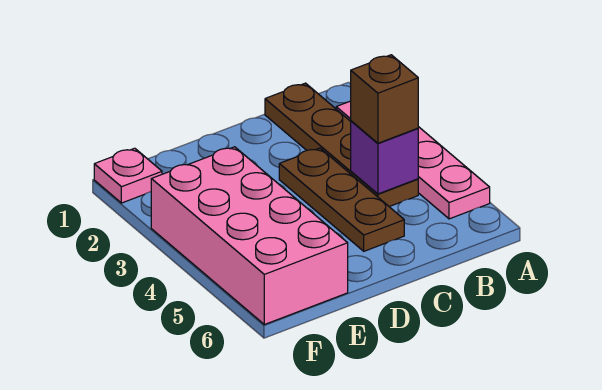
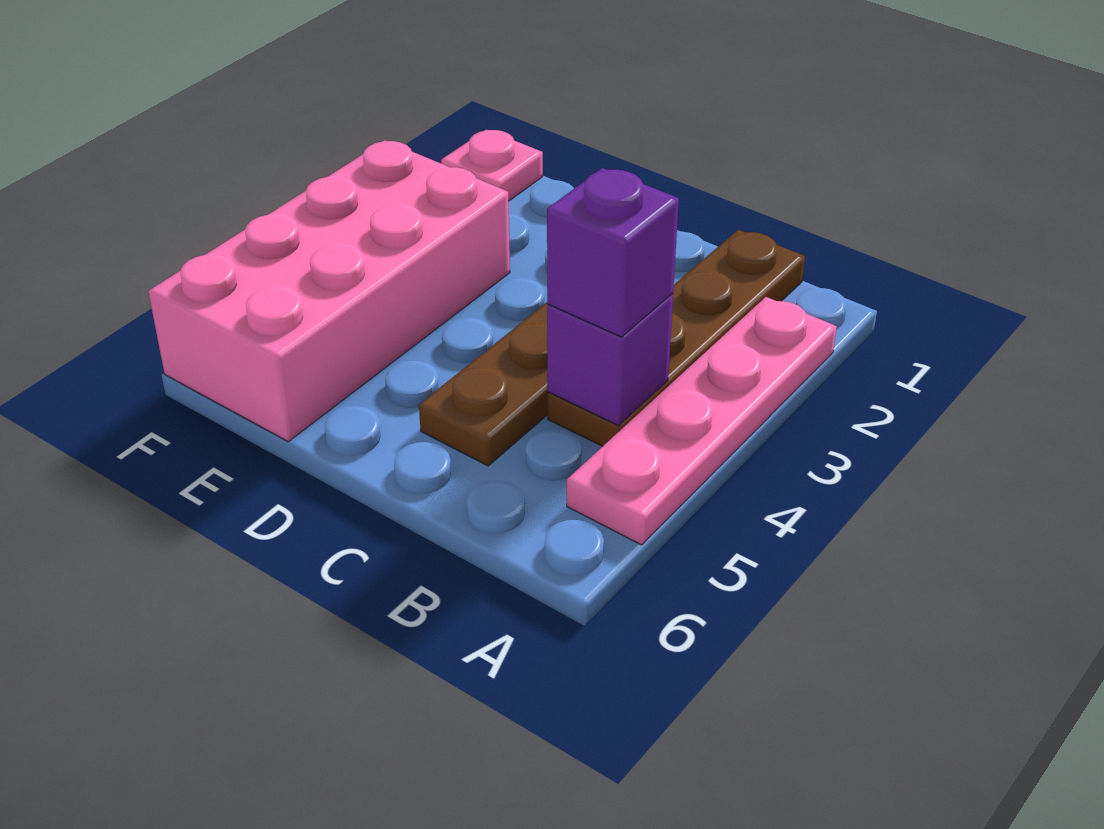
brown brick B4 level 3 -> purple brick B4 level 3

